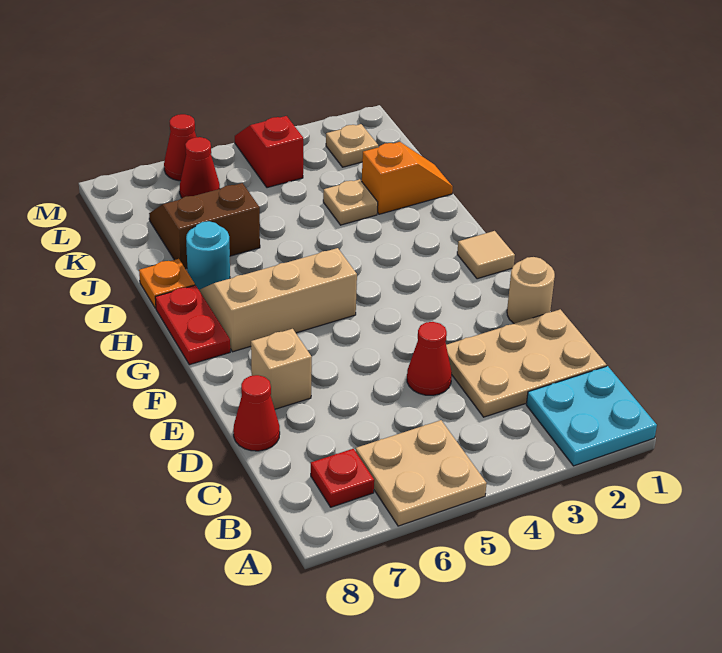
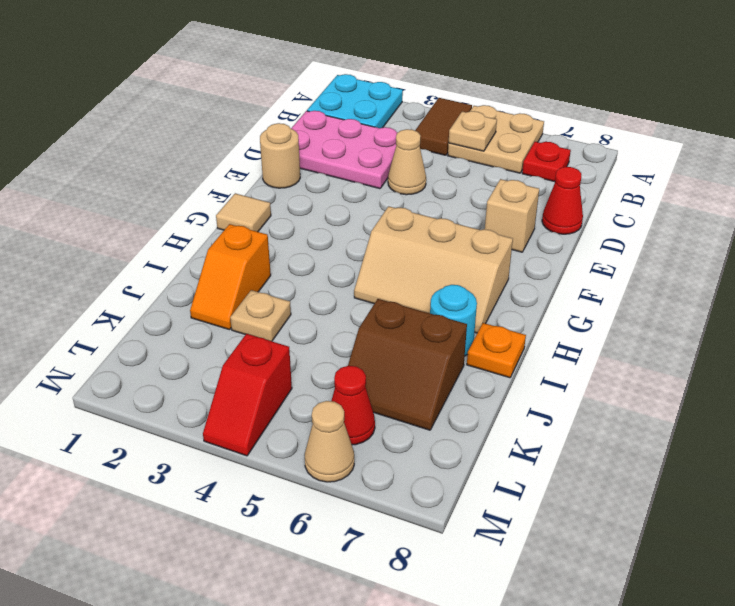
none -> brown tile A4:B4 level 1
tan plate C1:D3 level 1 -> pink plate C1:D3 level 1
red cone D4 level 1 -> tan cone D4 level 1
red plate G8:H8 level 1 -> none
orange slope J1:J2 level 1 top 2 -> orange slope I2:J2 level 1 top I
tan plate L2 level 1 -> tan plate B5 level 2
red cone M6 level 1 -> tan cone M6 level 1

